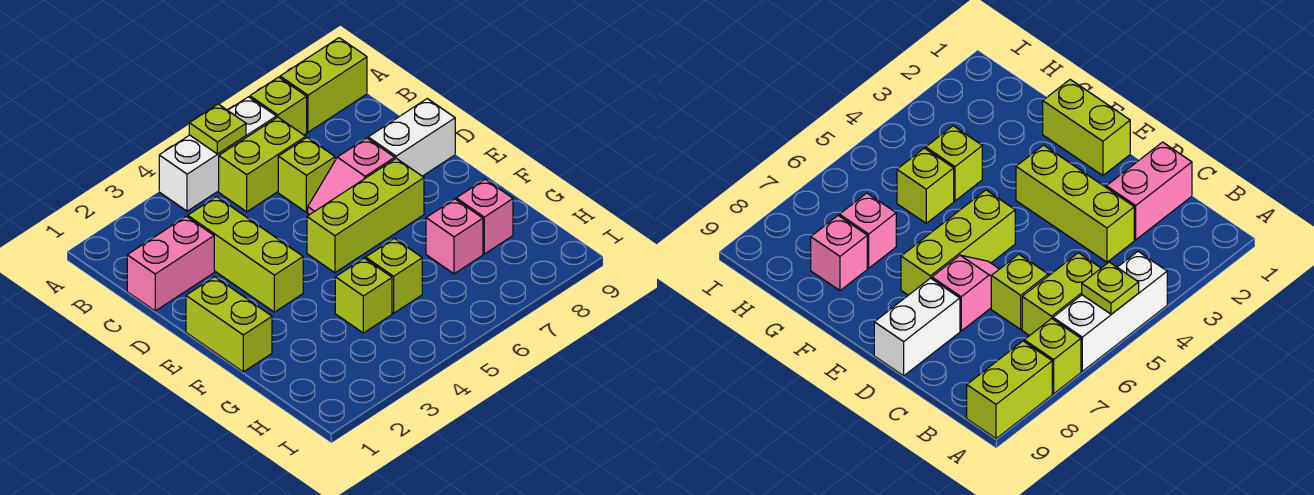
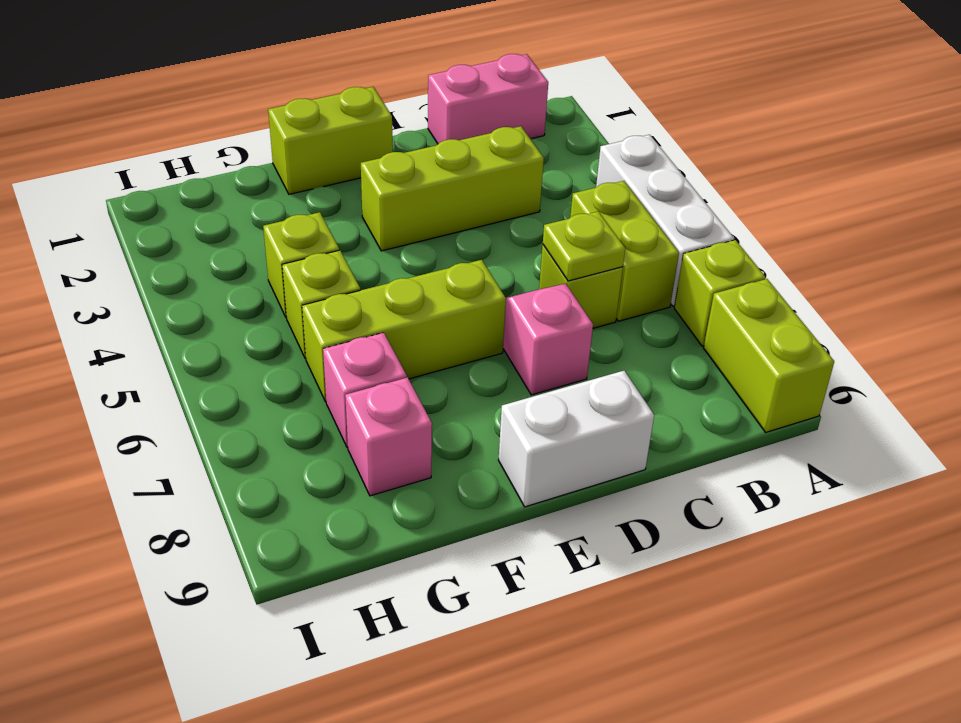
lime plate A5 level 2 -> lime plate C6 level 2
pink brick C1:C2 level 1 -> pink brick B1:C1 level 1
white brick D8:D9 level 1 -> white brick D9:E9 level 1
lime brick E5:E7 level 1 -> lime brick E6:G6 level 1

